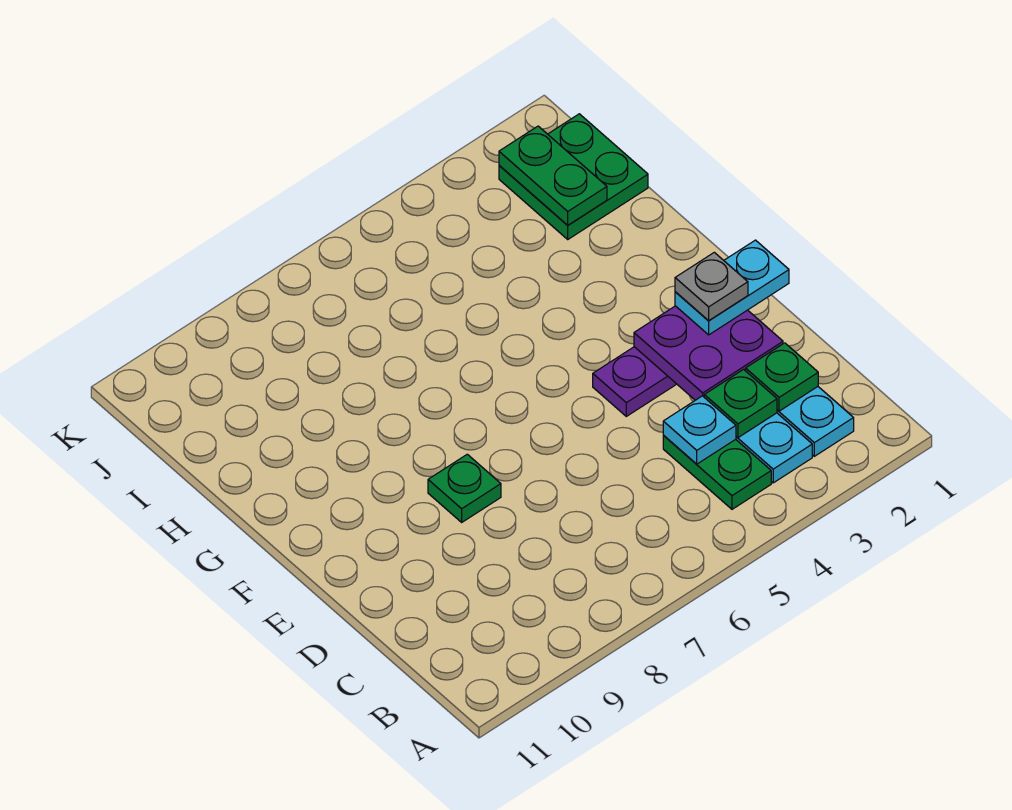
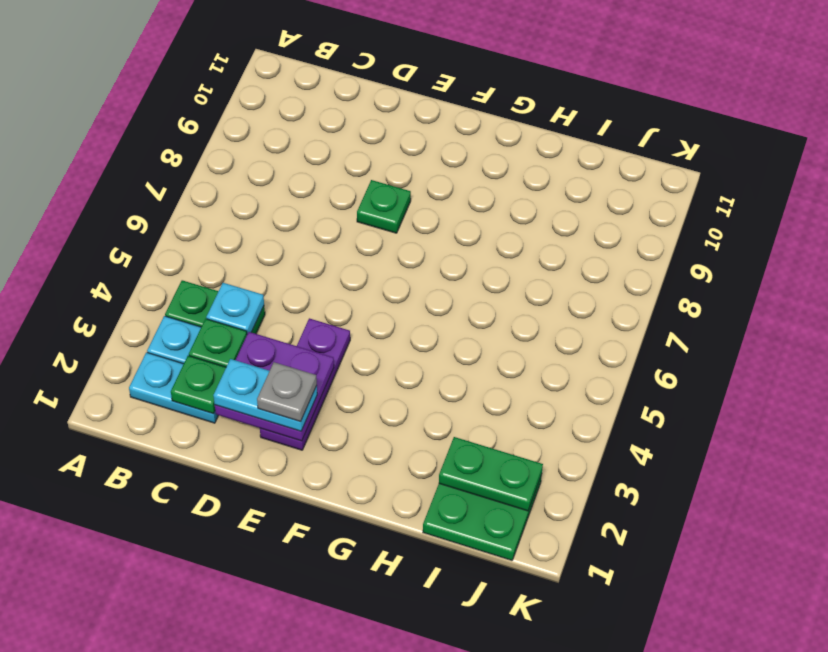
cyan plate E1:E2 level 3 -> cyan plate D2:E2 level 3

